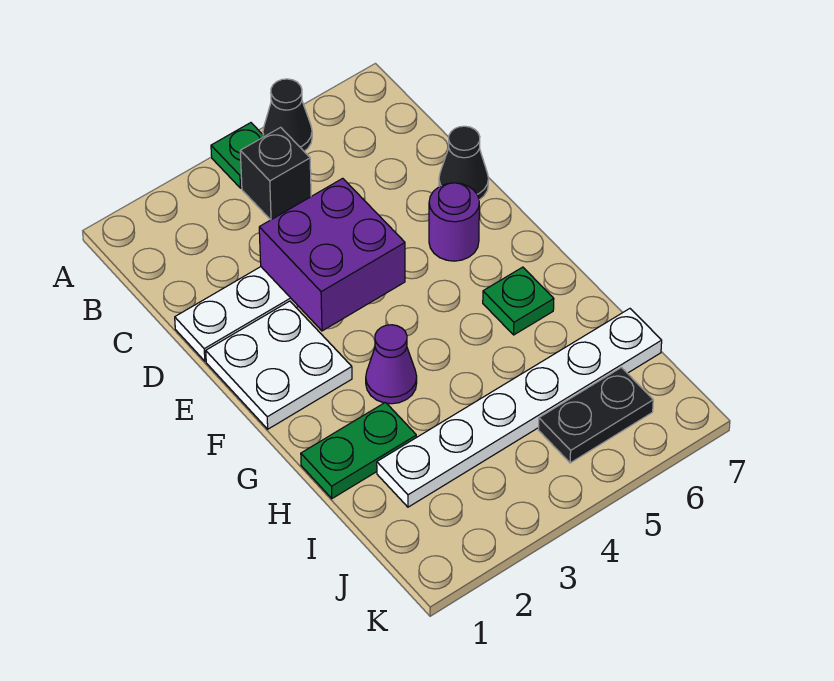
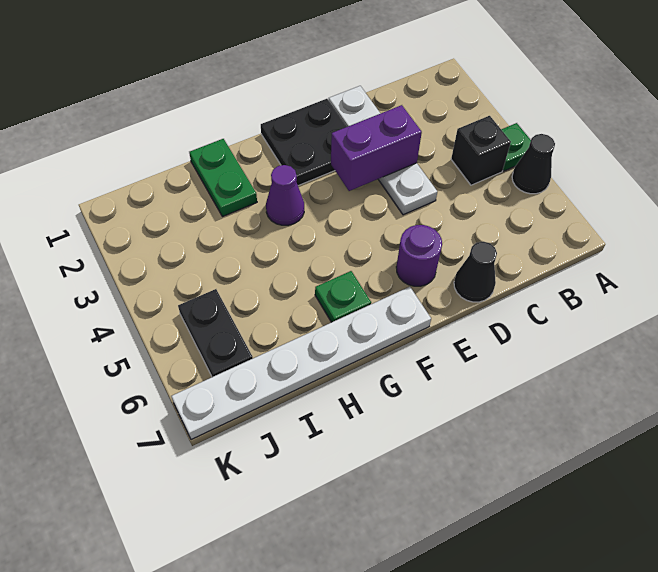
purple brick D3:E4 level 2 -> purple brick D3:E3 level 2
white plate E1:F2 level 1 -> black plate E1:F2 level 1
white plate I2:I7 level 1 -> white plate F7:K7 level 1

